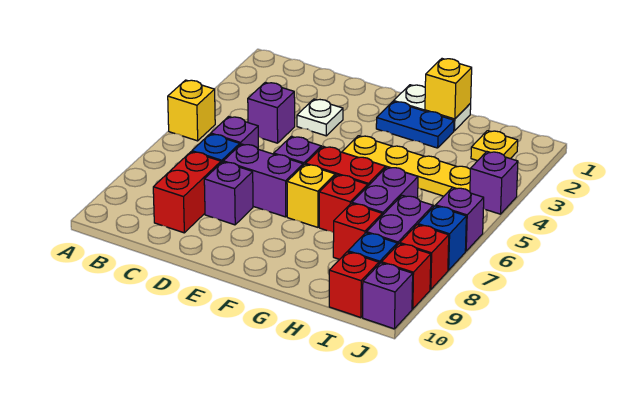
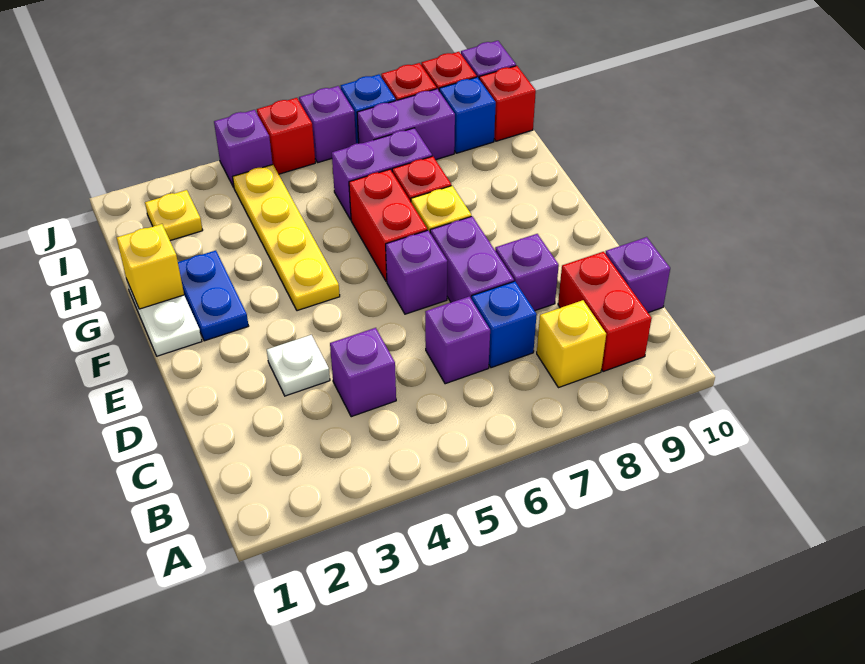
yellow brick A5 level 1 -> yellow brick B8 level 1
red brick C8:C9 level 1 -> red brick B9:C9 level 1
none -> purple brick C10 level 1
red brick H8 level 1 -> red brick J5 level 1

